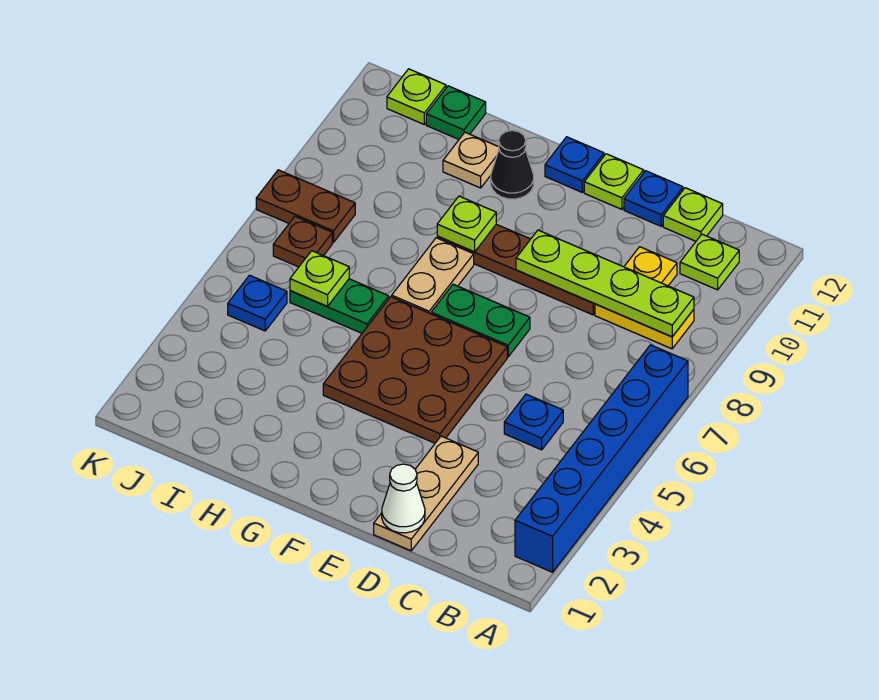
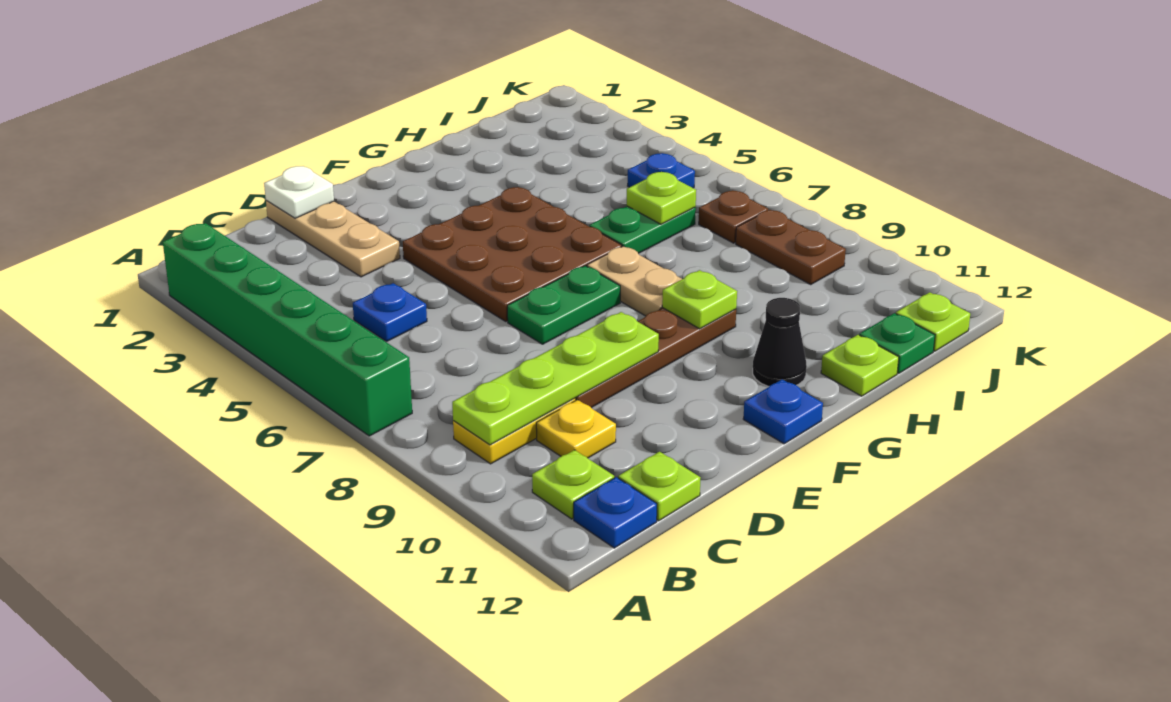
blue brick A2:A7 level 1 -> green brick A2:A7 level 1
white cone D1 level 2 -> white plate D1 level 2
blue plate D12 level 1 -> blue plate B12 level 1
lime plate E12 level 1 -> lime plate H12 level 1
tan plate H11 level 1 -> none
brown plate J8:K8 level 1 -> brown plate J8:J9 level 1

